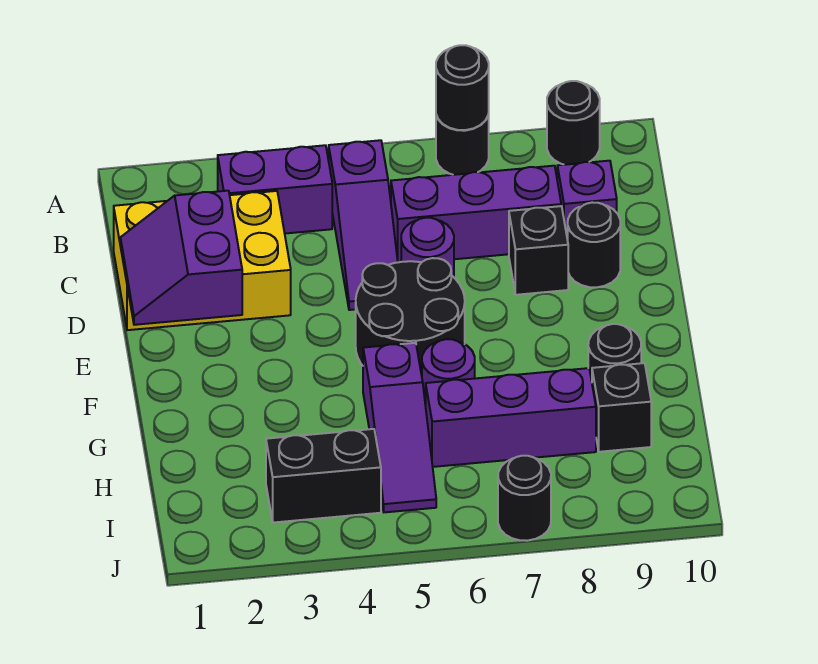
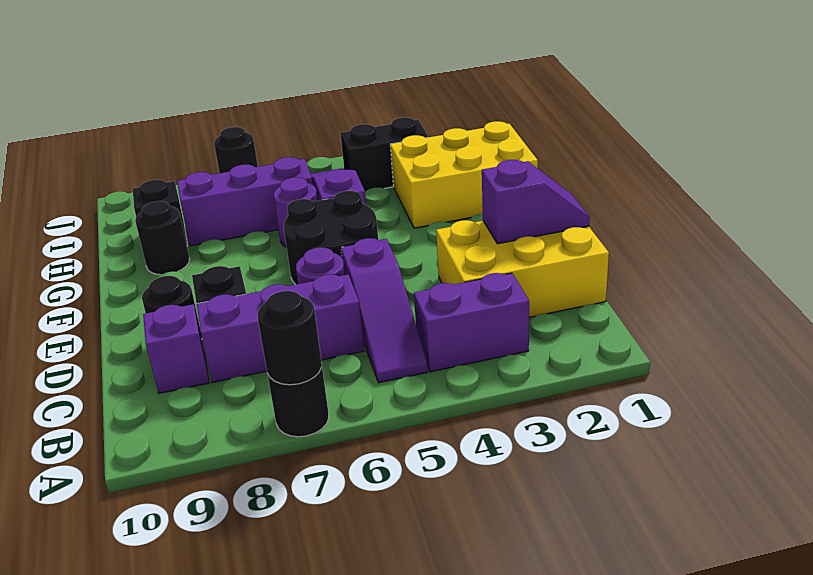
black round brick A9 level 1 -> none
purple slope B5:D5 level 1 top B -> purple slope B5:D5 level 1 top D
purple slope D1:E2 level 2 top 2 -> purple slope D1:D2 level 2 top 2
none -> yellow brick G1:H3 level 1

